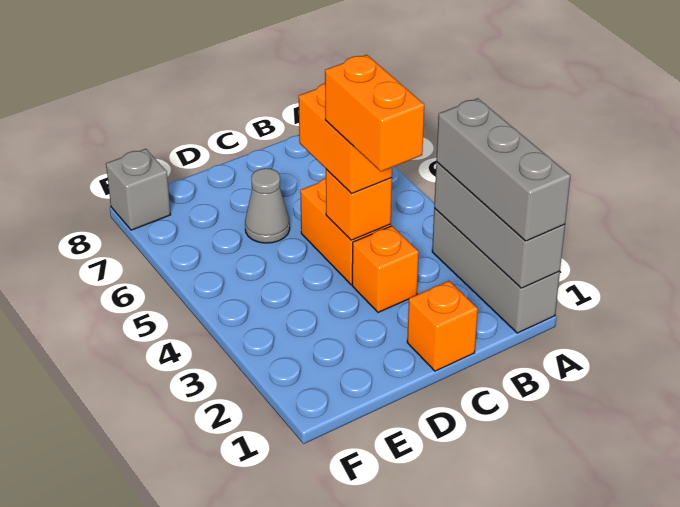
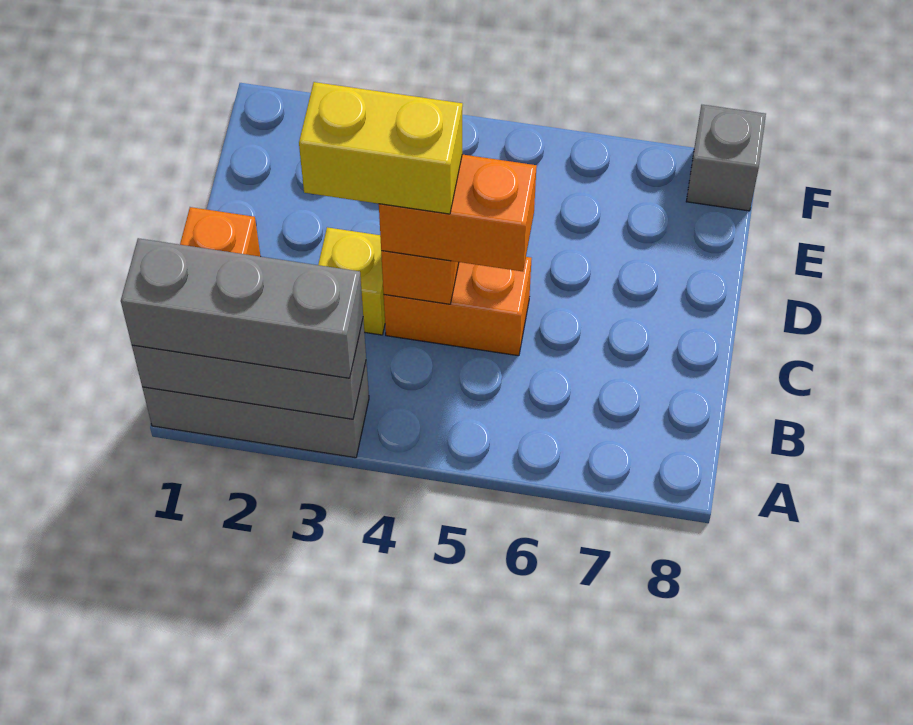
orange brick C3 level 1 -> yellow brick C3 level 1
orange brick C3:C4 level 4 -> yellow brick C3:C4 level 4
grey cone D6 level 1 -> none

